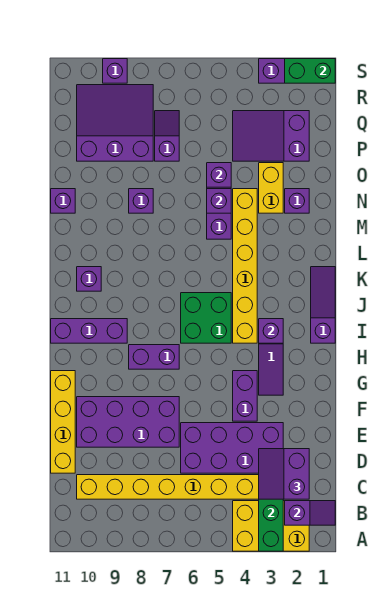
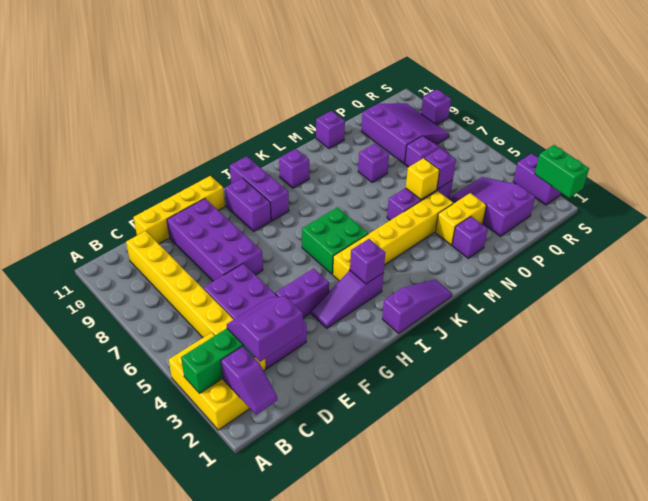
purple brick H7:H8 level 1 -> purple brick H9:H10 level 1
purple brick N5 level 2 -> yellow brick N5 level 2

